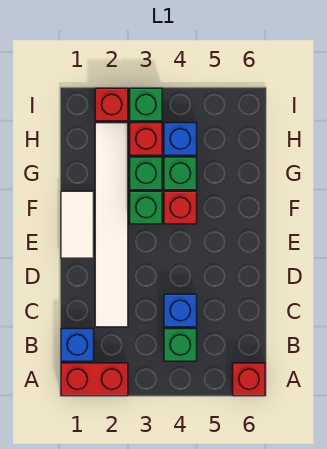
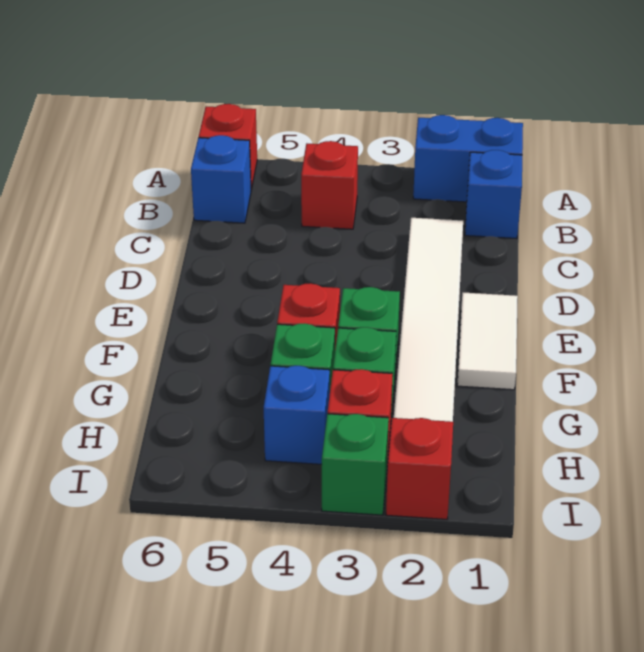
red brick A1:A2 level 1 -> blue brick A1:A2 level 1
green brick B4 level 1 -> red brick B4 level 1
blue brick C4 level 1 -> blue brick B6 level 1

